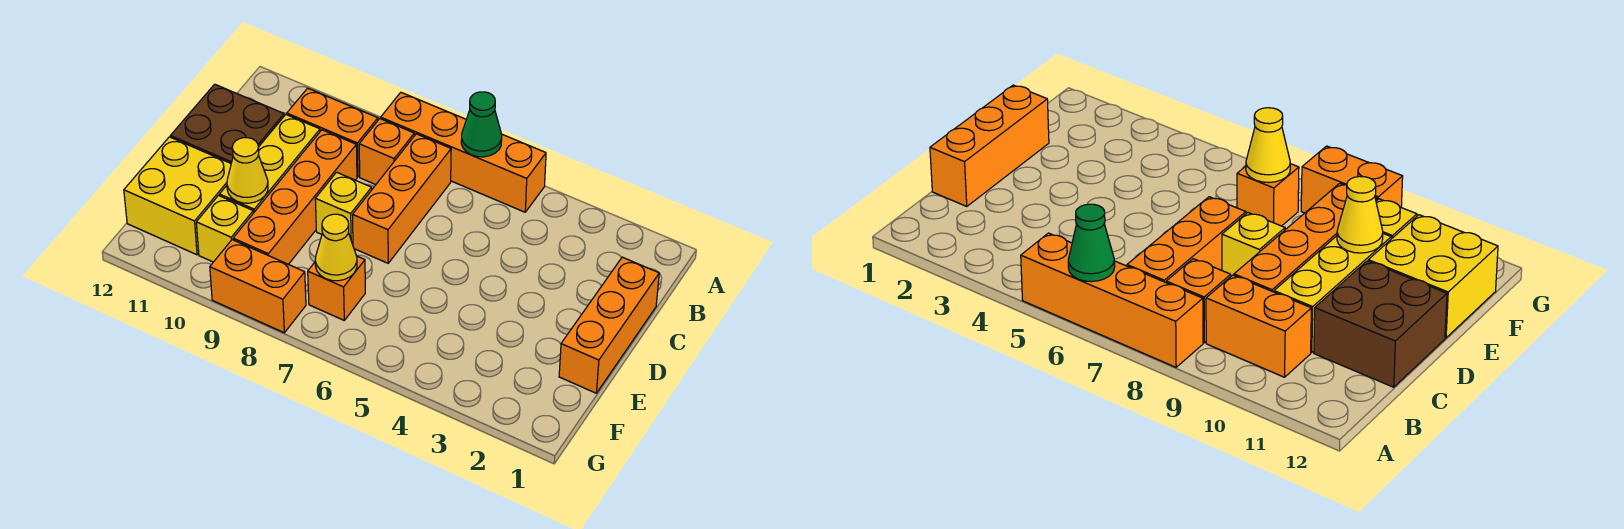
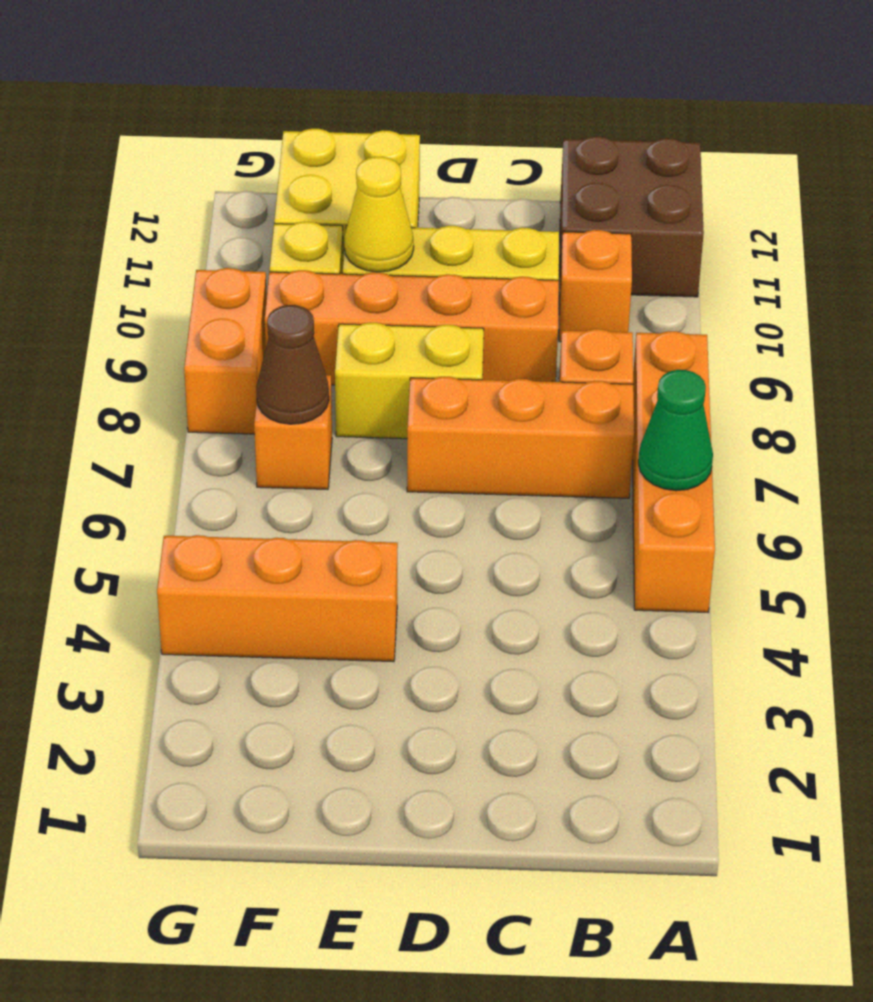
orange brick B9:B10 level 1 -> orange brick B10 level 1
orange brick C1:E1 level 1 -> orange brick E4:G4 level 1
brown brick C11:D12 level 1 -> brown brick A11:B12 level 1
yellow brick D8 level 1 -> yellow brick D8:E8 level 1
yellow cone F7 level 2 -> brown cone F7 level 2

